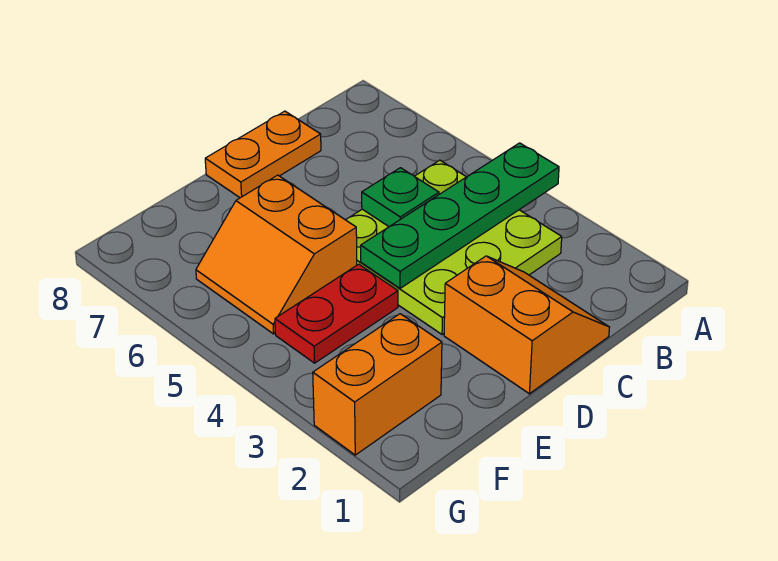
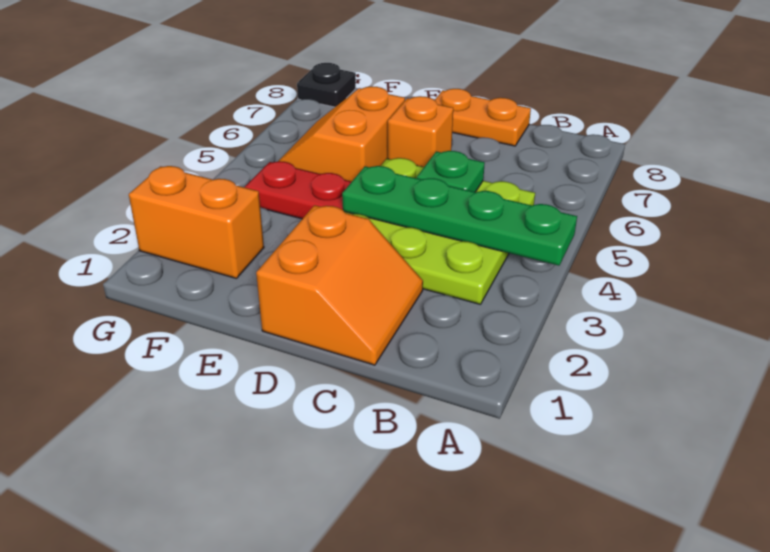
none -> orange brick D6 level 1
none -> black plate G8 level 1

